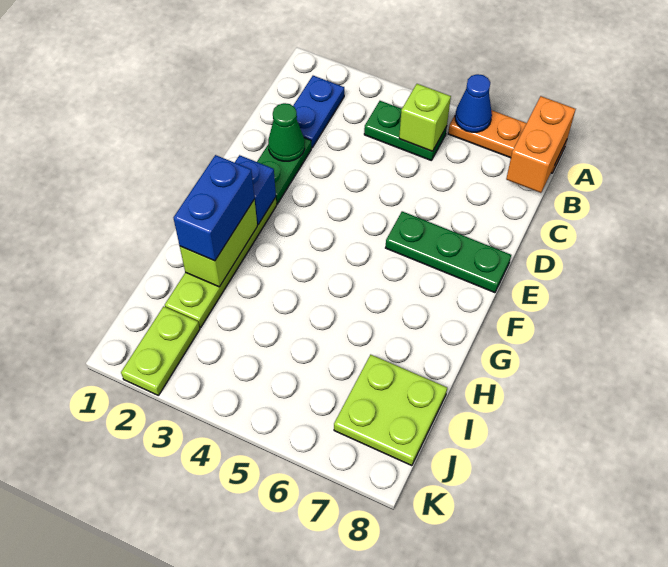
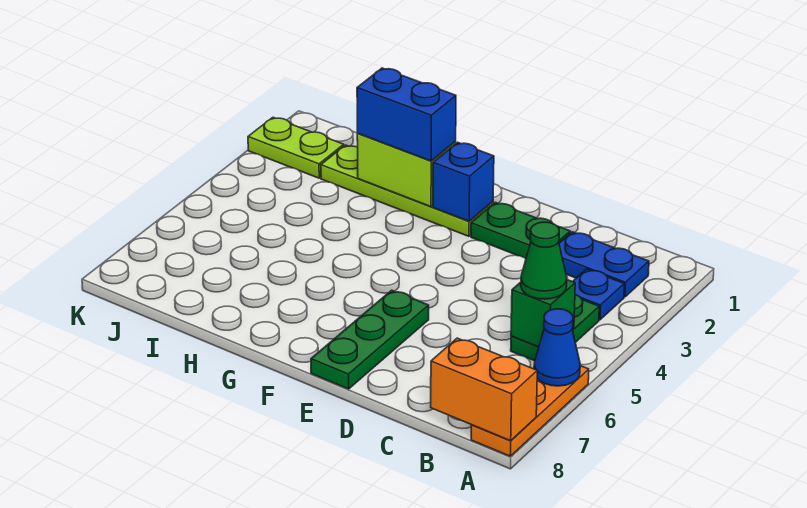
none -> blue plate B3 level 1
lime brick B5 level 2 -> green brick B5 level 2
green cone D2 level 2 -> green cone B5 level 3
lime plate I7:J8 level 1 -> none

